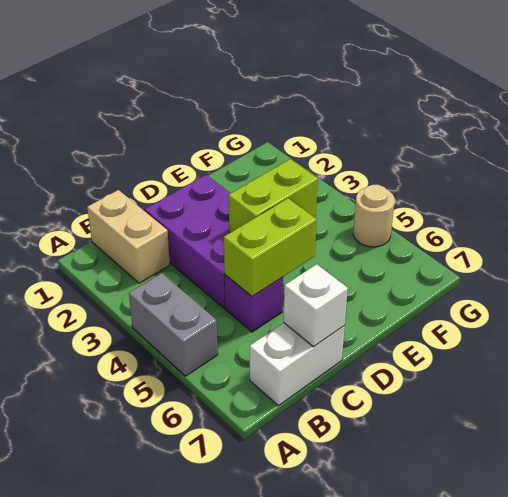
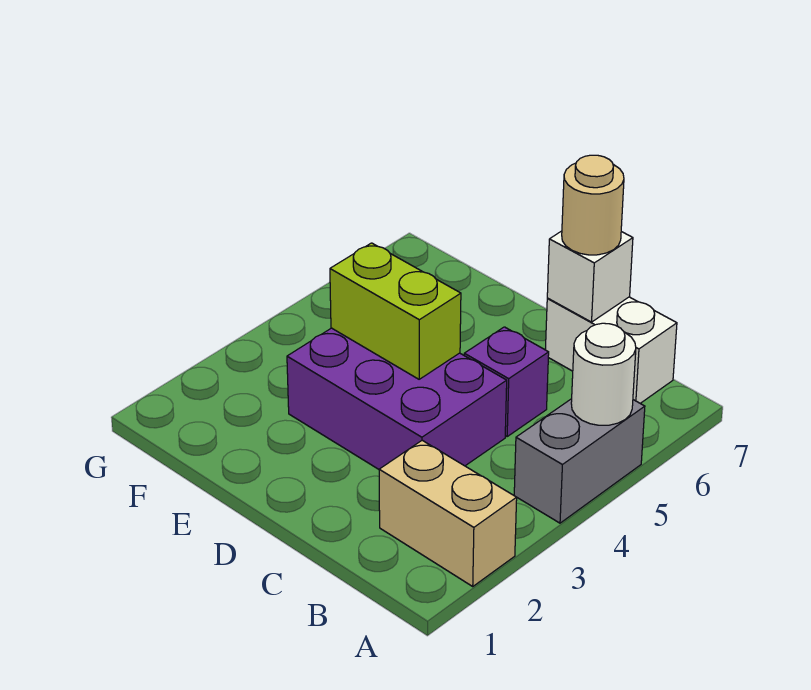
none -> white round brick A5 level 2
tan brick B1:B2 level 1 -> tan brick A2:B2 level 1
purple brick C2:D4 level 1 -> purple brick C3:E4 level 1
lime brick C5:D5 level 2 -> none
tan round brick G5 level 1 -> tan round brick C7 level 3

